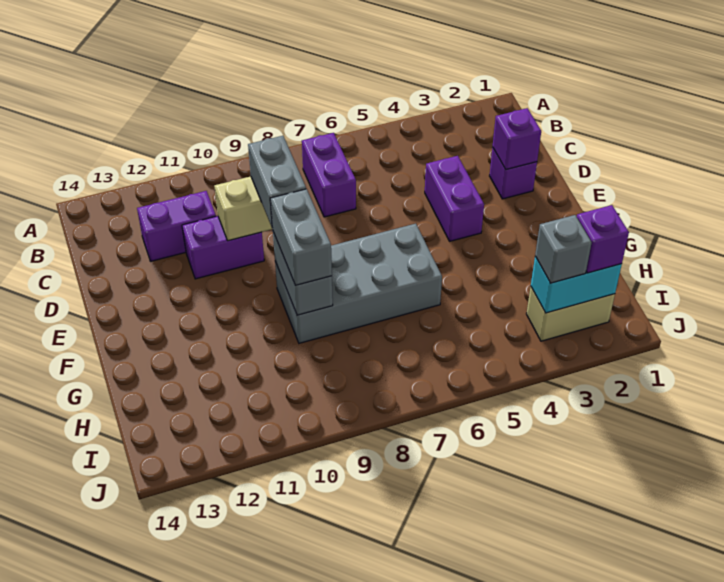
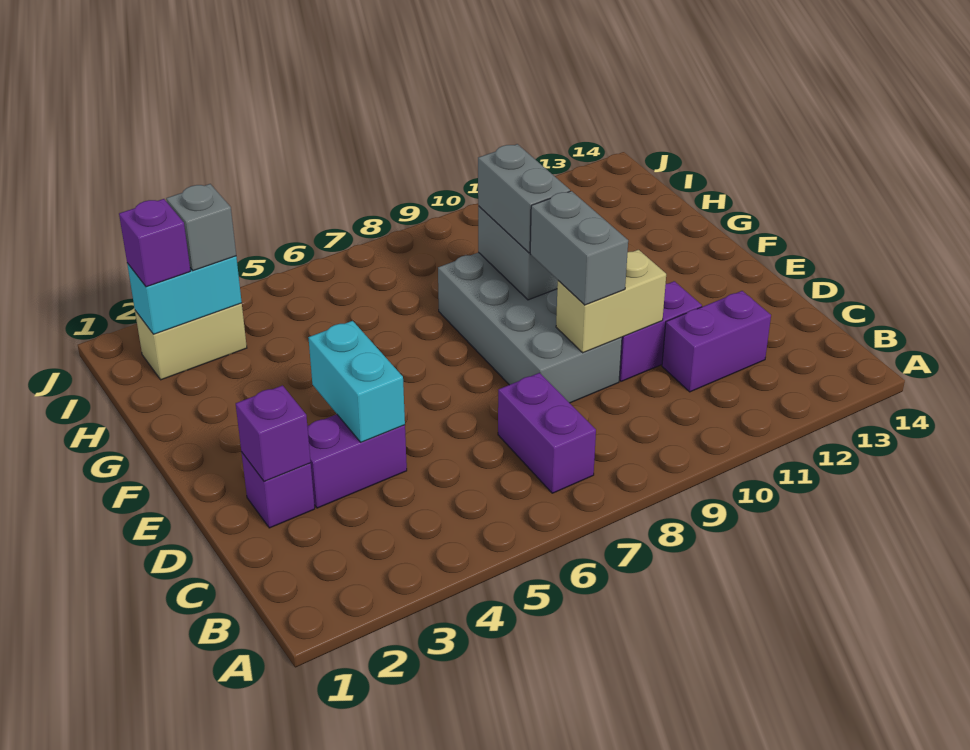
purple brick D4:E4 level 1 -> purple brick D3:D4 level 1
none -> cyan brick D4:E4 level 2
grey brick F6:G9 level 1 -> grey brick D8:G9 level 1

